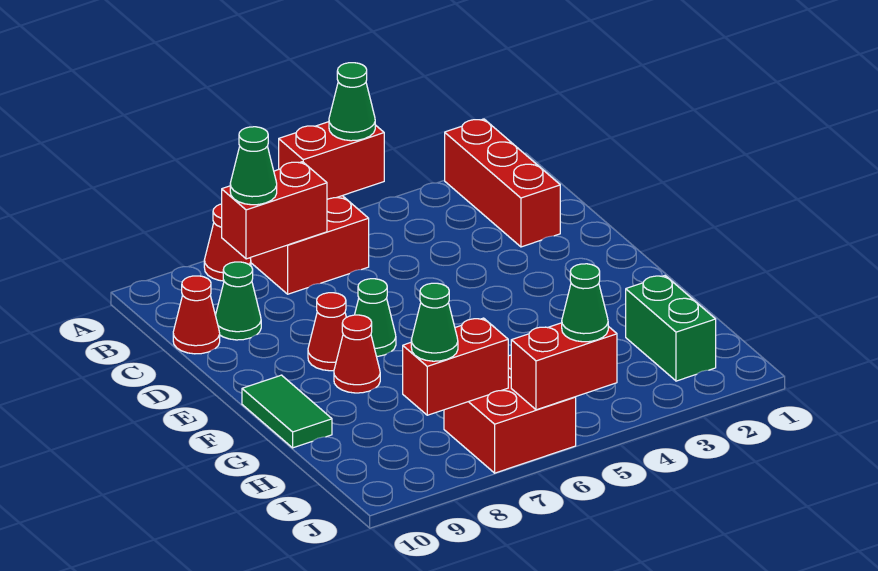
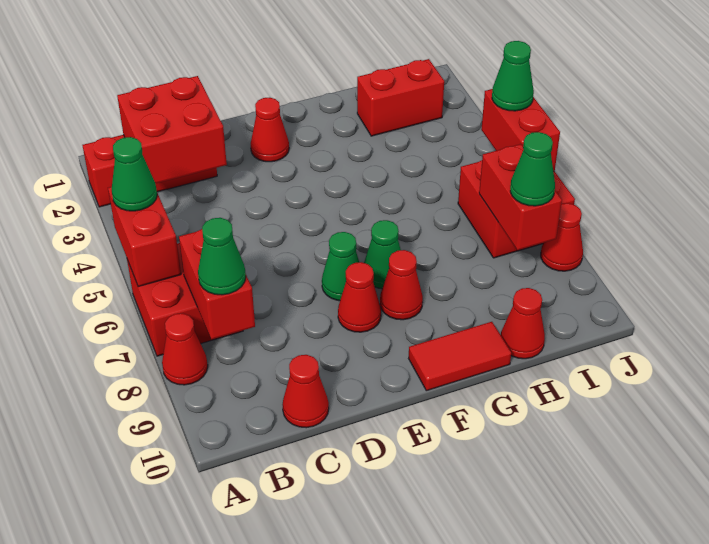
none -> red brick B2:C3 level 2
green cone C9 level 1 -> green cone F7 level 1
none -> red cone E2 level 1
green tile F10:G10 level 1 -> red tile F10:G10 level 1
green brick H2:I2 level 1 -> red brick H2:I2 level 1
none -> red cone H10 level 1
none -> red cone J8 level 1

